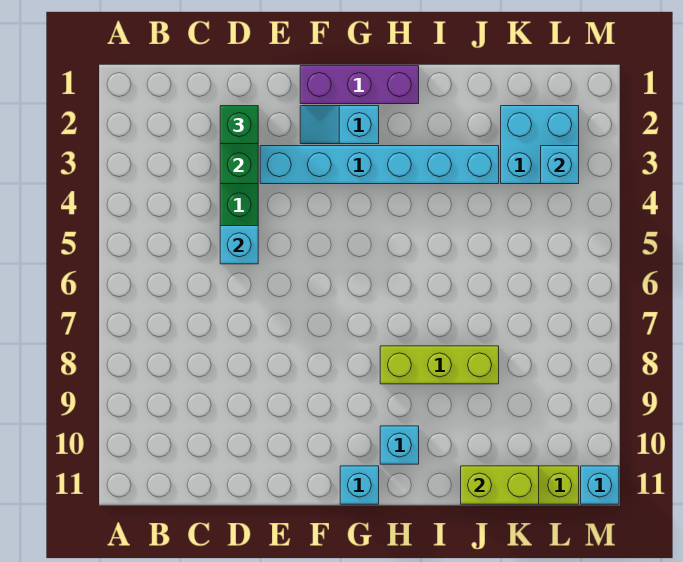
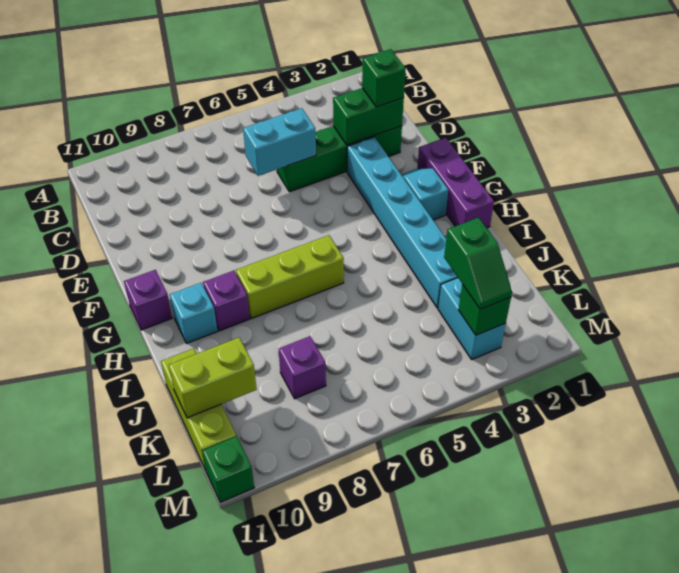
cyan brick D5 level 2 -> cyan brick D5:D6 level 2
cyan brick G11 level 1 -> purple brick G11 level 1
lime brick H8:J8 level 1 -> lime brick H6:H8 level 1
none -> purple brick H9 level 1
lime brick J11:K11 level 2 -> lime brick K10:K11 level 2
cyan brick K2:L3 level 1 -> cyan brick K3:L3 level 1
none -> green slope K3:L3 level 3 top K
none -> purple brick K8 level 1
cyan brick L3 level 2 -> green brick L3 level 2
cyan brick M11 level 1 -> green brick M11 level 1

